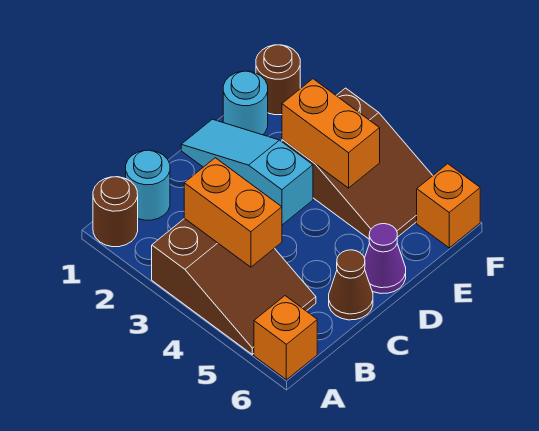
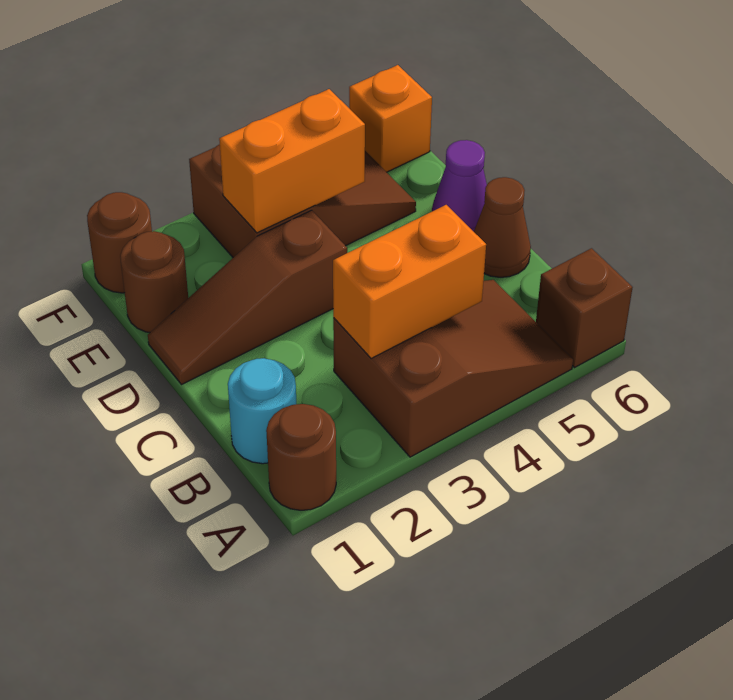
orange brick A6 level 1 -> brown brick A6 level 1
cyan slope D1:D3 level 1 top 3 -> brown slope D1:D3 level 1 top 3
cyan round brick E1 level 1 -> brown round brick E1 level 1

